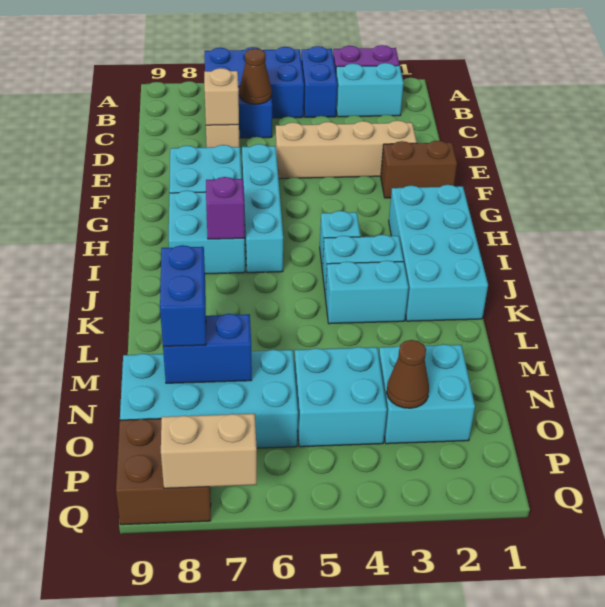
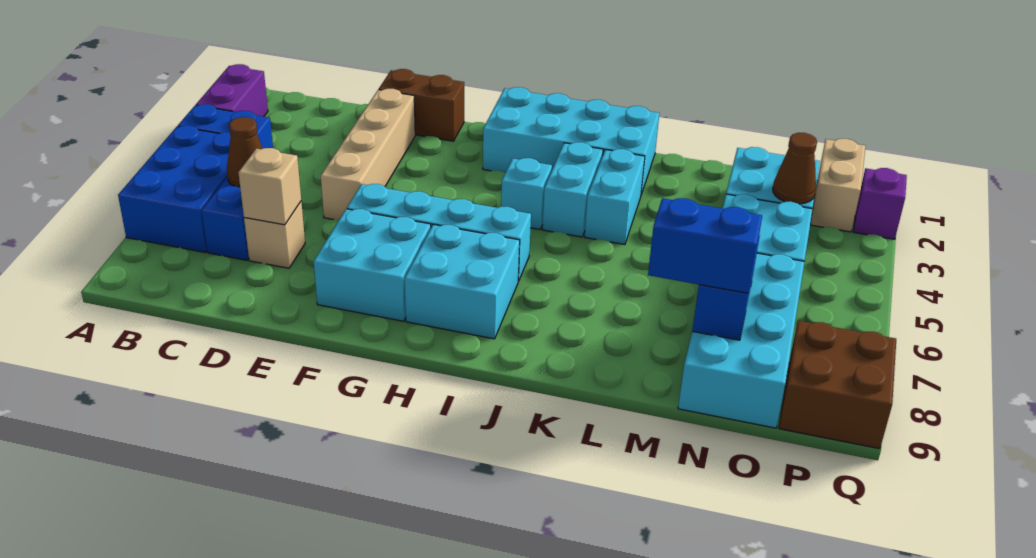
cyan brick B2:B3 level 1 -> none
brown brick F1:F2 level 1 -> brown brick E1:F1 level 1
purple brick I7 level 2 -> purple brick Q2 level 1
tan brick Q7:Q8 level 2 -> tan brick P1:P2 level 1

